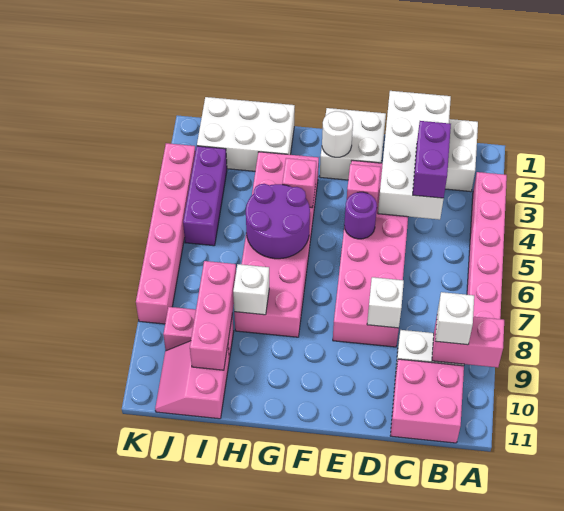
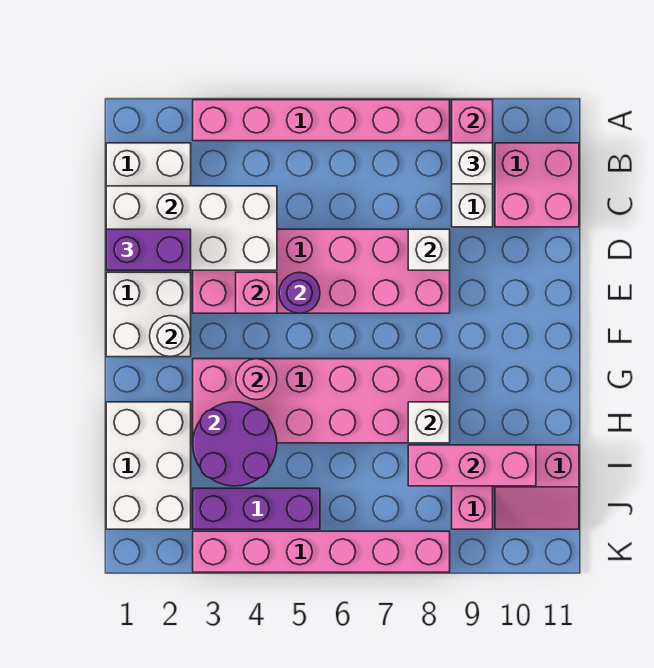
purple brick C3:C4 level 3 -> purple brick D1:D2 level 3
pink brick G4 level 2 -> pink round brick G4 level 2
purple round brick G5:H6 level 2 -> purple round brick H3:I4 level 2

